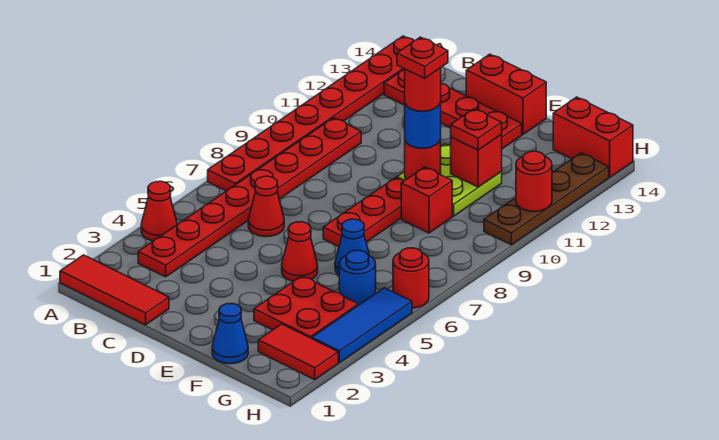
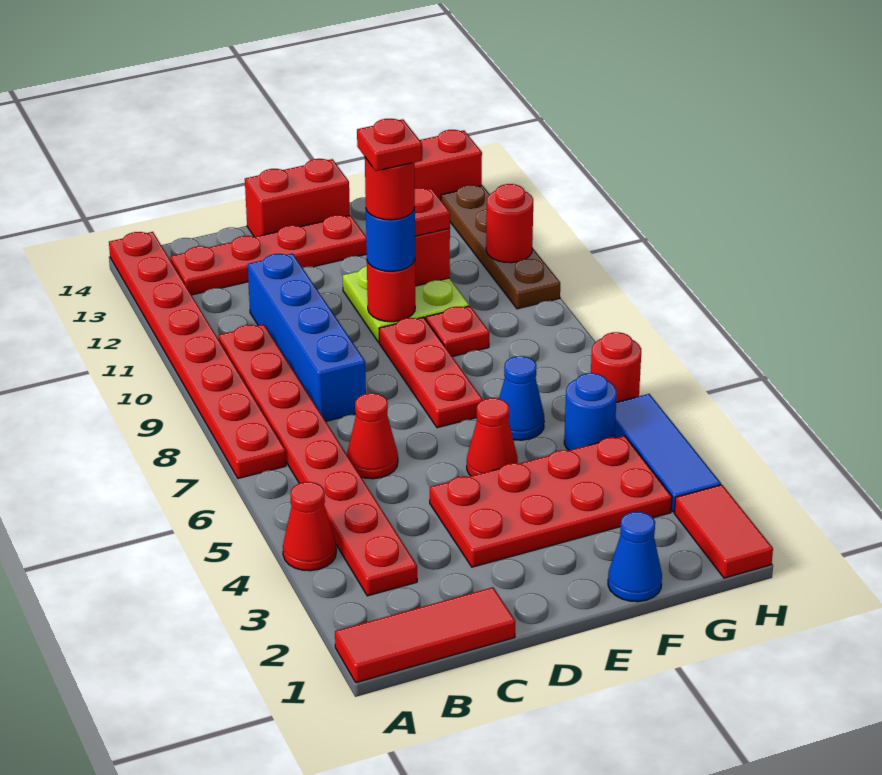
none -> blue brick C8:C11 level 1
red plate F3:G4 level 1 -> red plate D3:G4 level 1
red brick F9 level 1 -> red plate F9 level 1
red tile G2:H2 level 1 -> red tile H1:H2 level 1

